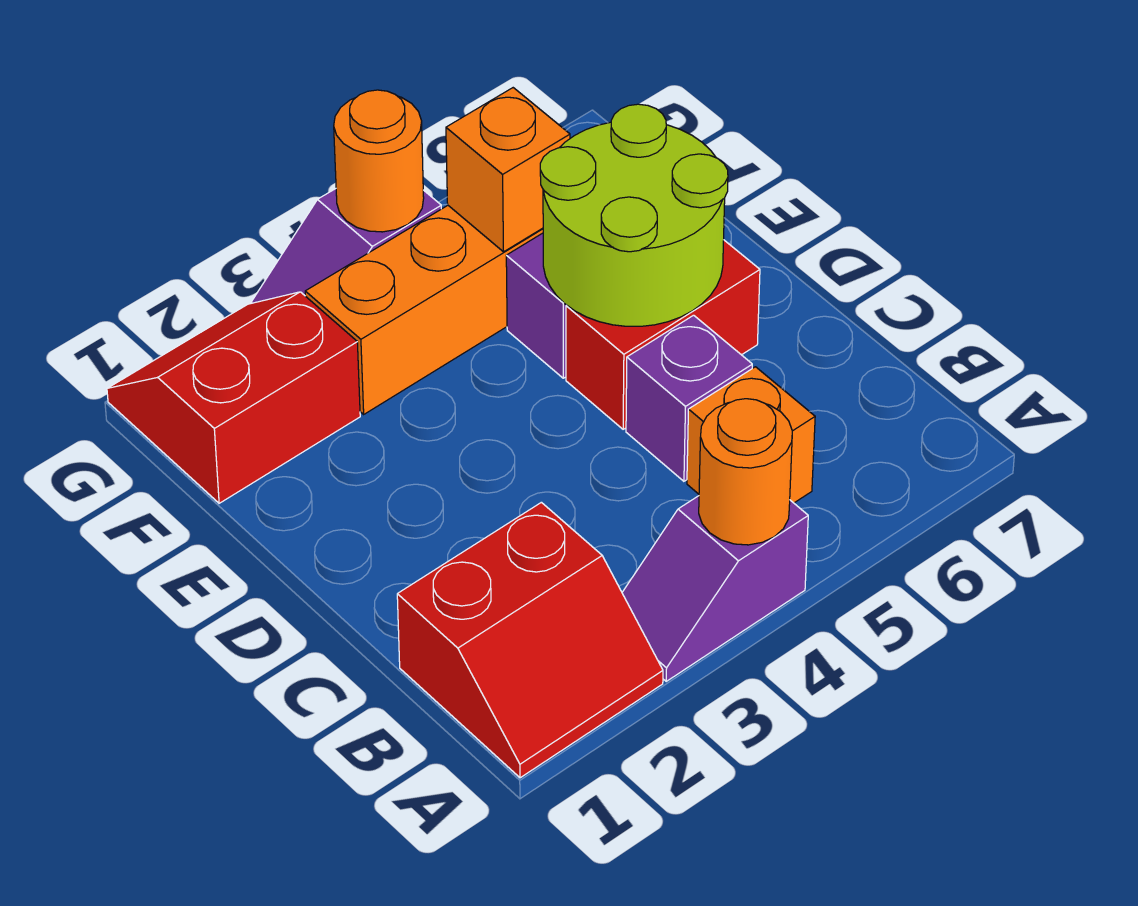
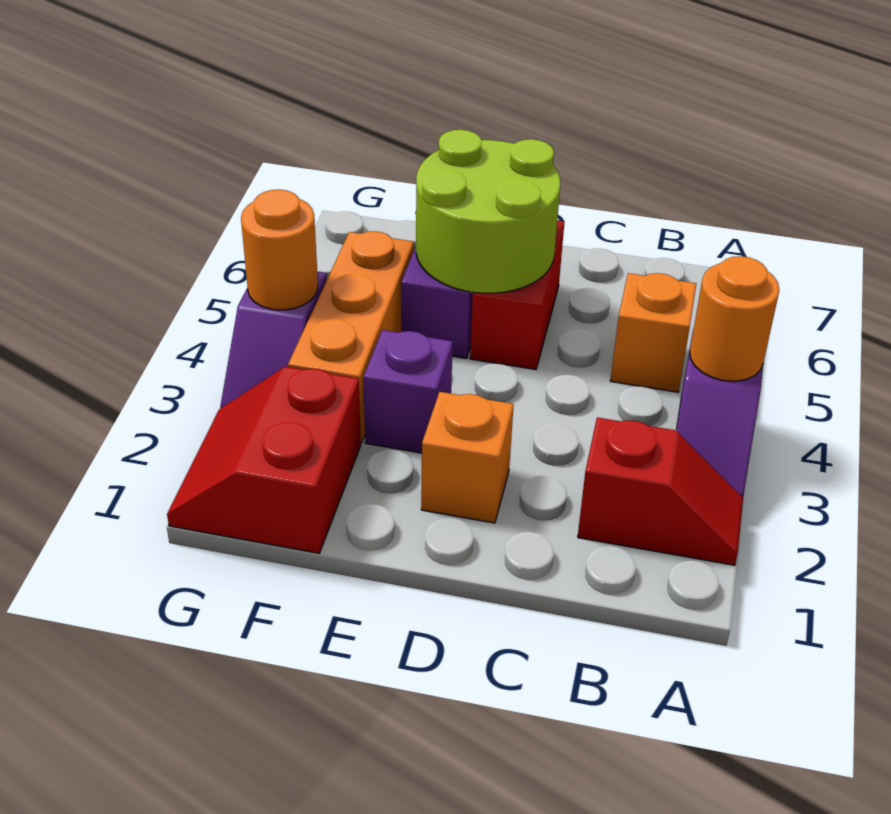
red slope A1:B2 level 1 top B -> red slope A2:B2 level 1 top B
purple brick C5 level 1 -> purple brick E3 level 1
orange brick F5 level 2 -> orange brick D2 level 1

